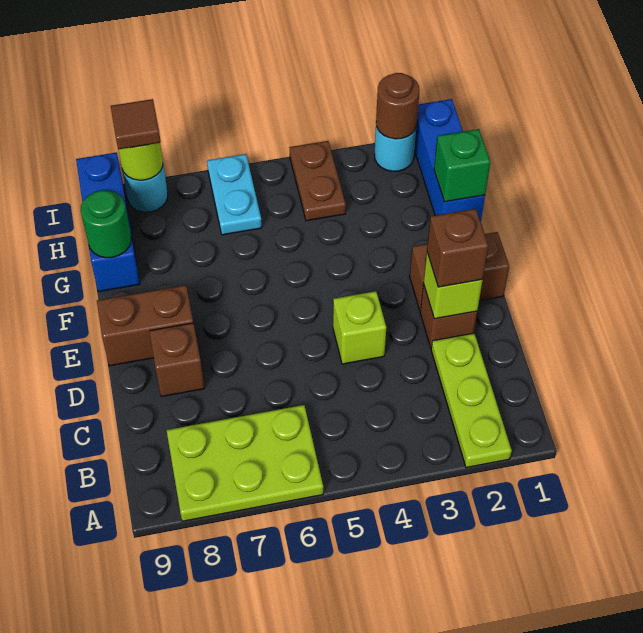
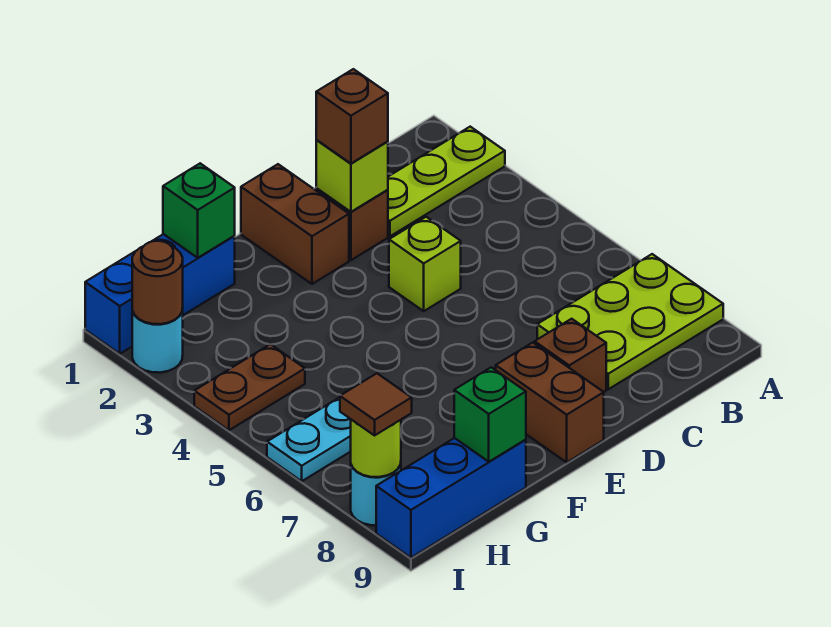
lime plate A6:B8 level 1 -> lime plate A7:C8 level 1
green round brick G9 level 2 -> green brick G9 level 2

